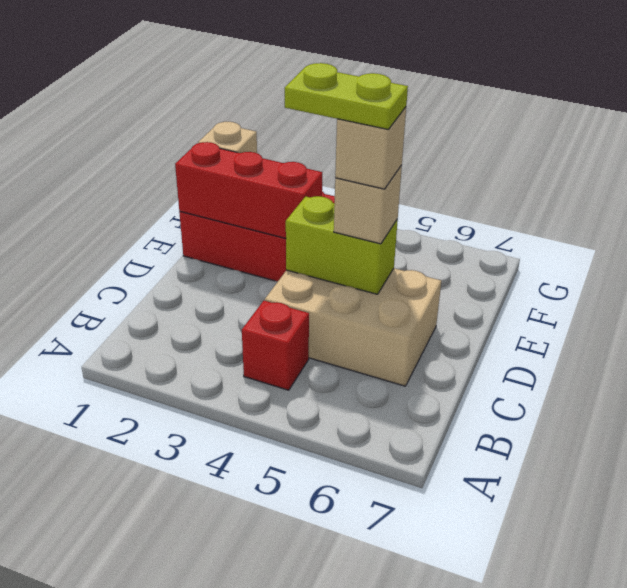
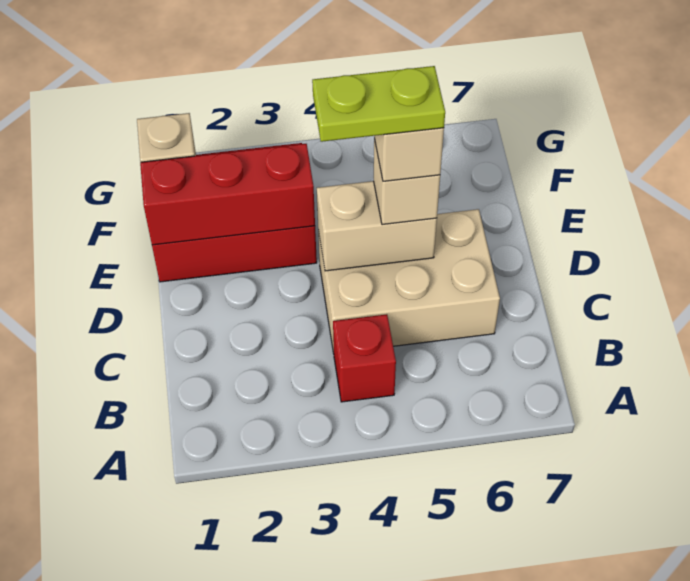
lime brick D4:D5 level 2 -> tan brick D4:D5 level 2

